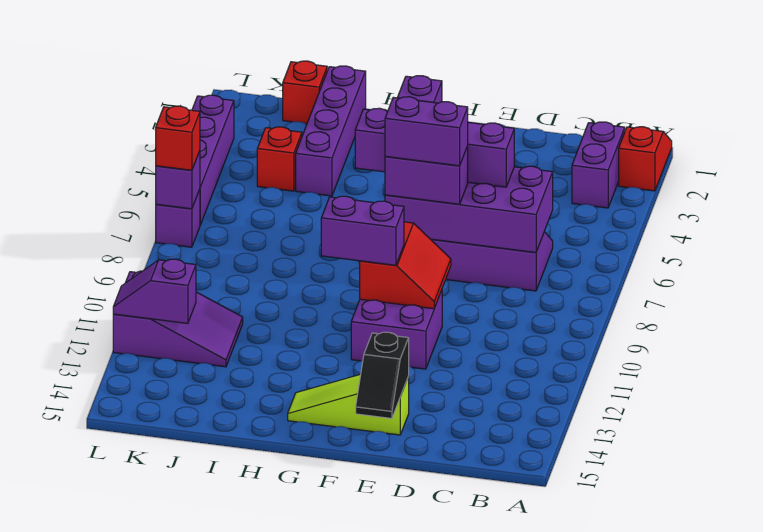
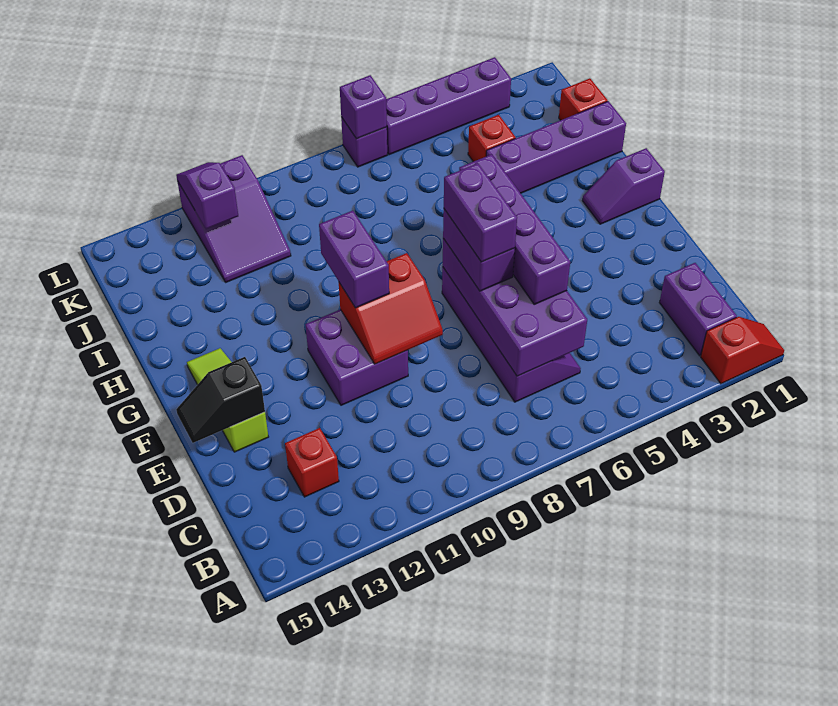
purple brick B2:B3 level 1 -> purple brick B2:C2 level 1
red brick L7 level 3 -> red brick C13 level 1

